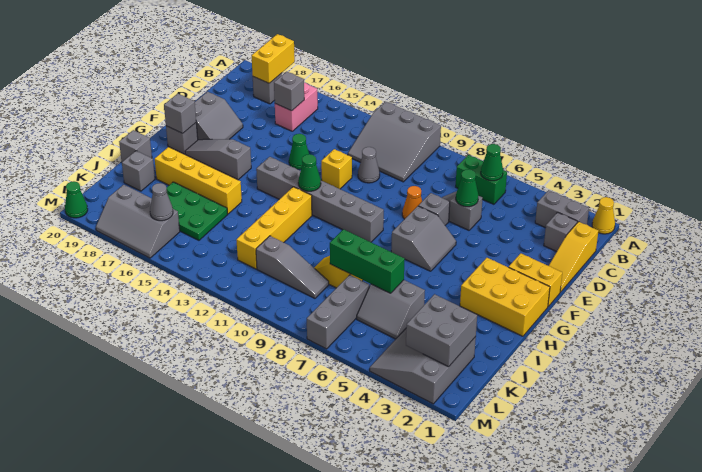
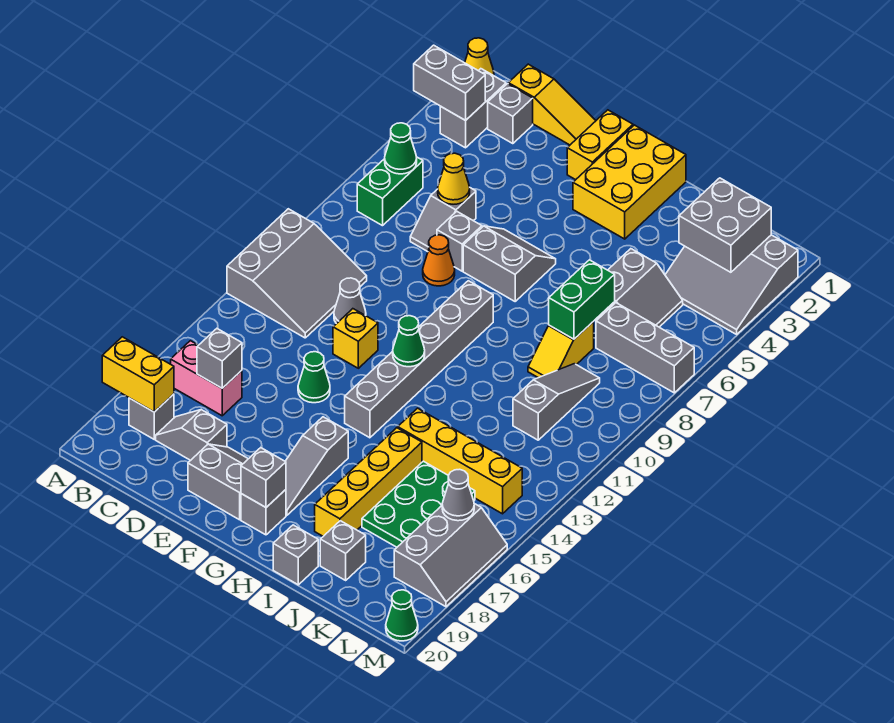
none -> grey brick A3:B3 level 2
none -> grey slope C18:D18 level 1 top D
green cone D6 level 2 -> yellow cone D6 level 2
yellow brick H12:K12 level 1 -> yellow brick I14:L14 level 1
green brick J6:J8 level 2 -> green brick J7:J8 level 2

